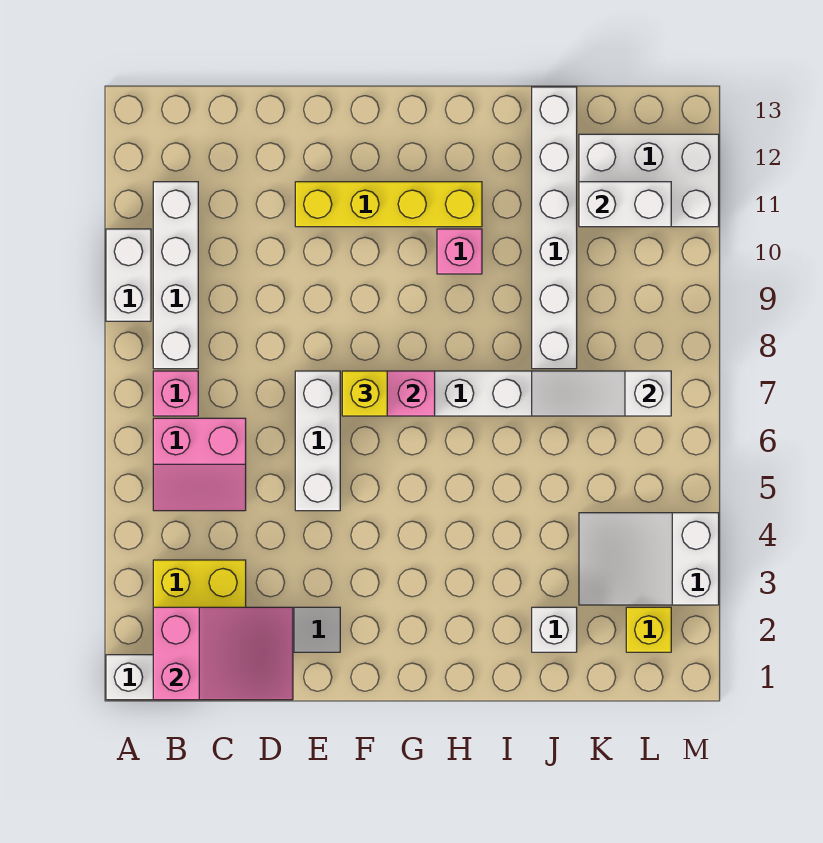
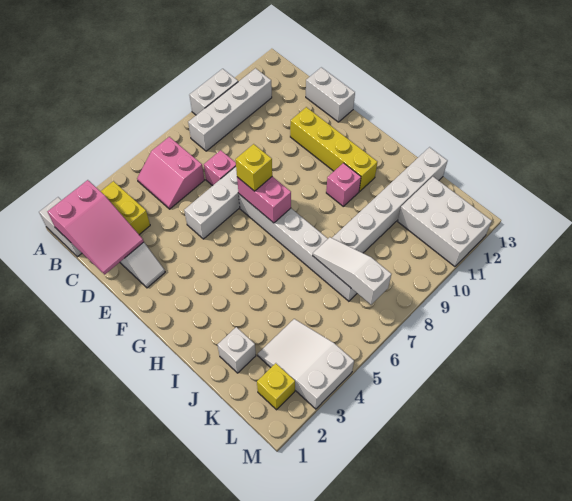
pink brick B7 level 1 -> pink brick D7 level 1
white brick K11:L11 level 2 -> white brick D13:E13 level 1

